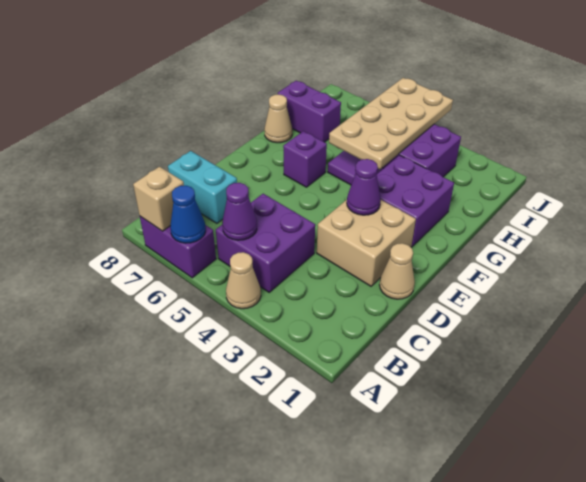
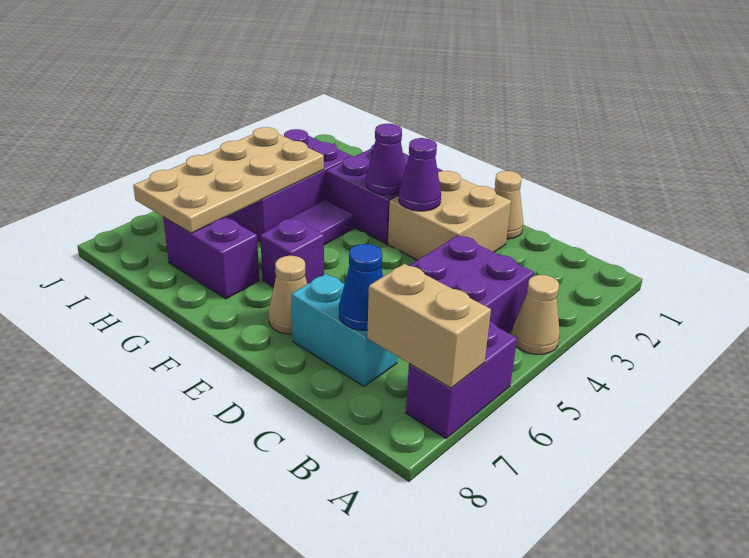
blue cone A6 level 2 -> blue cone C7 level 2
tan brick A7 level 2 -> tan brick A7:B7 level 2
purple cone B5 level 2 -> purple cone F3 level 2
cyan brick C7:C8 level 1 -> cyan brick C7:D7 level 1
tan plate G4:J5 level 2 -> tan plate H4:I7 level 2
tan cone G8 level 1 -> tan cone E7 level 1
purple brick H7:H8 level 1 -> purple brick G7:H7 level 1

